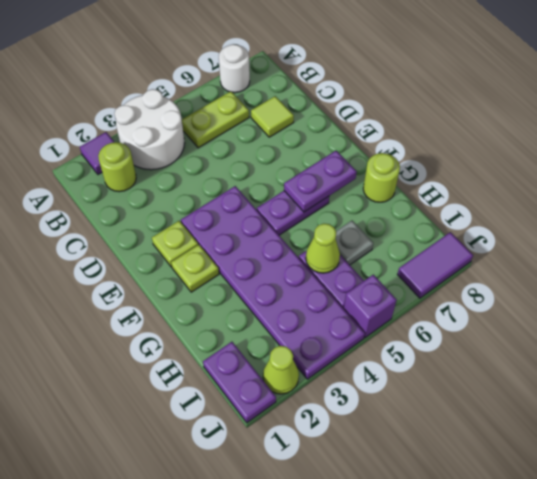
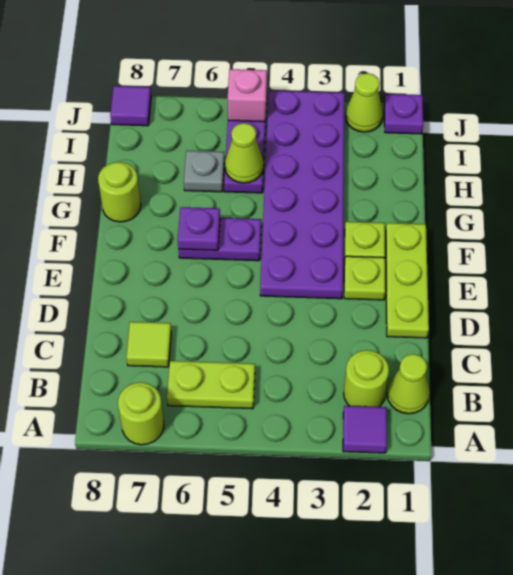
white round brick A3:B4 level 1 -> none
white round brick A7 level 1 -> lime round brick A7 level 1
none -> lime cone B1 level 1
none -> lime plate D1:F1 level 1
purple plate F6:F7 level 2 -> purple plate F6 level 2
purple plate I1:J1 level 1 -> purple plate J1 level 1
purple brick J5 level 1 -> pink brick J5 level 1
purple tile J7:J8 level 1 -> purple tile J8 level 1

